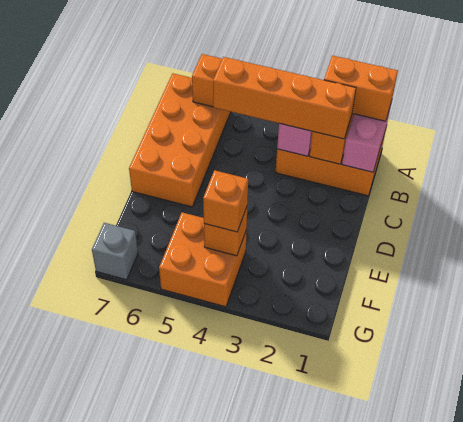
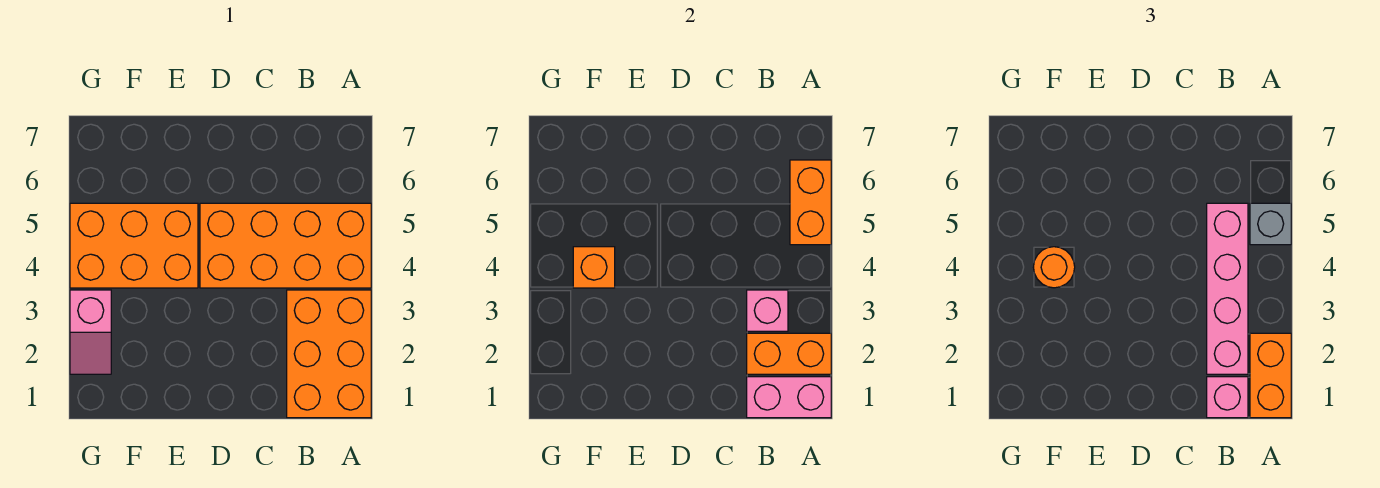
orange brick A6:D7 level 1 -> orange brick A4:D5 level 1
none -> pink brick B1 level 3
orange brick B2:B5 level 3 -> pink brick B2:B5 level 3
orange brick F4:G5 level 1 -> orange brick E4:G5 level 1
orange brick F4 level 3 -> orange round brick F4 level 3
none -> pink slope G2:G3 level 1 top 3
grey brick G7 level 1 -> grey brick A5 level 3

